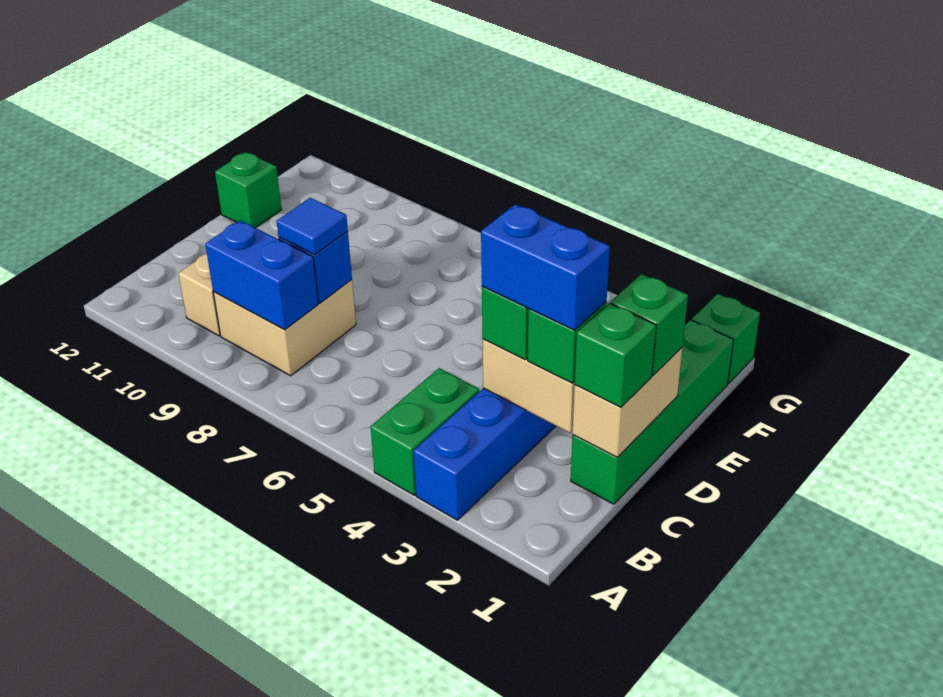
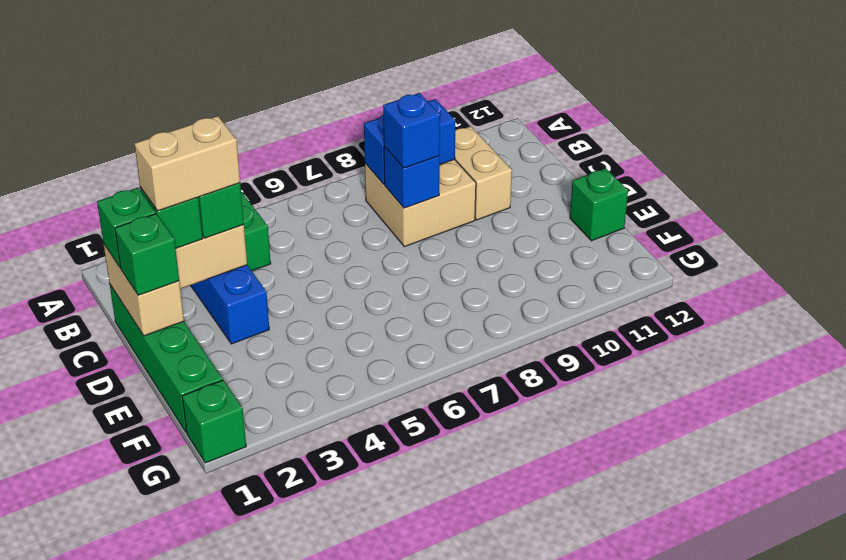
blue brick C2:C3 level 4 -> tan brick C2:C3 level 4
blue tile C8 level 3 -> blue brick C8 level 3

